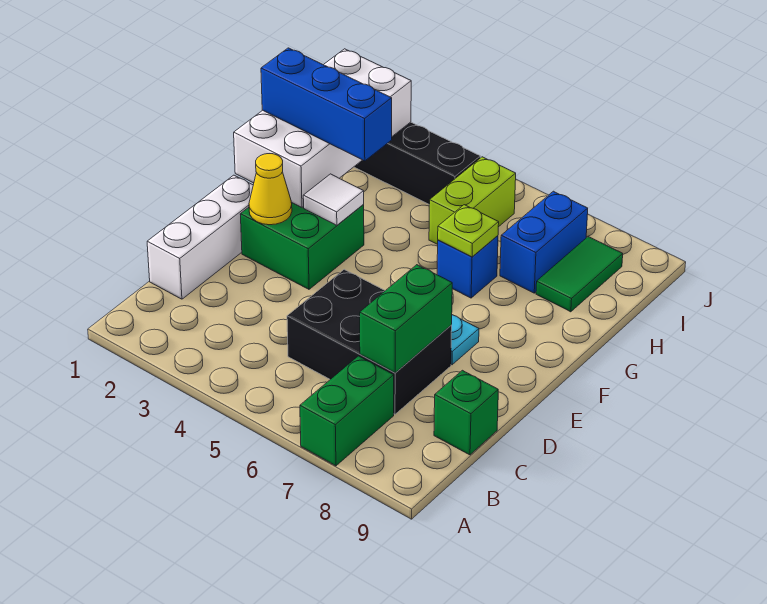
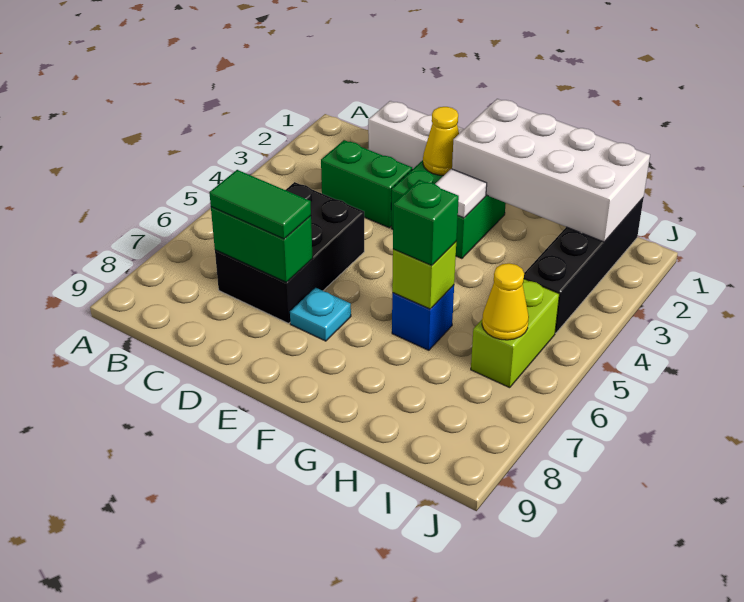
green brick A7:B7 level 1 -> green brick C3:D3 level 1
green brick C9 level 1 -> green brick G6 level 3
blue brick G1:G3 level 3 -> none
lime plate G6 level 2 -> lime brick G6 level 2
lime brick H5:I5 level 1 -> lime brick I5:I6 level 1
blue brick H7:I7 level 1 -> none
green tile H8:I8 level 1 -> green tile C7:D7 level 3
none -> yellow cone I6 level 2

